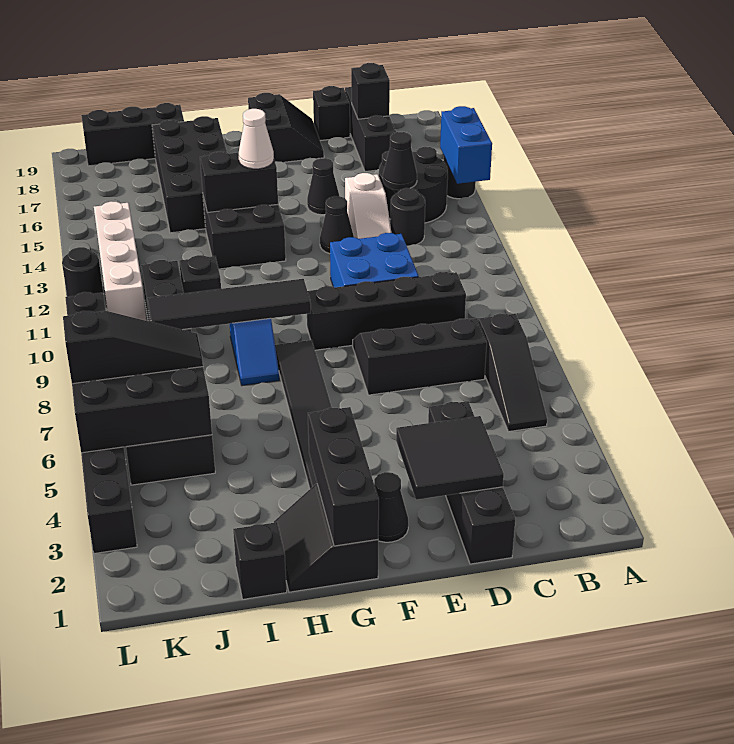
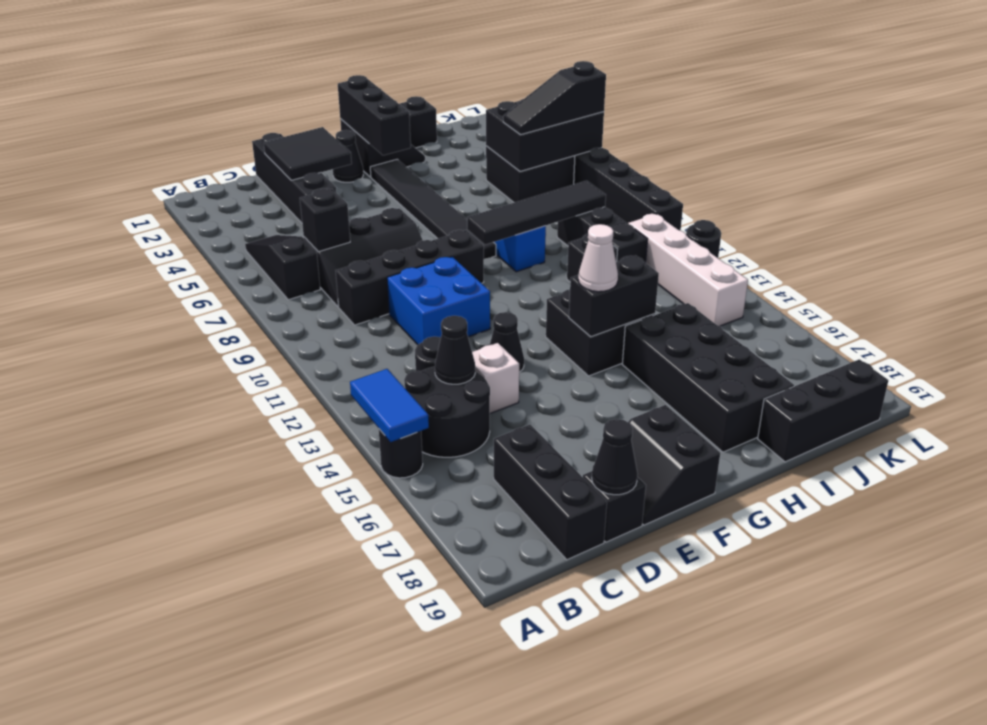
blue brick A14:A15 level 2 -> blue tile A14:A15 level 2
black brick C18 level 2 -> black brick C7 level 2
black cone E15 level 1 -> black cone D19 level 2

